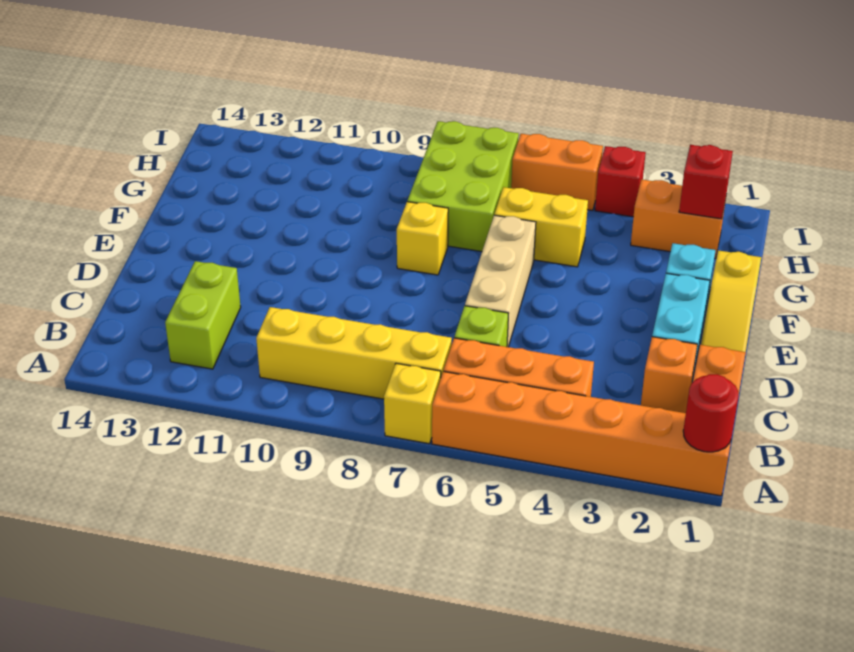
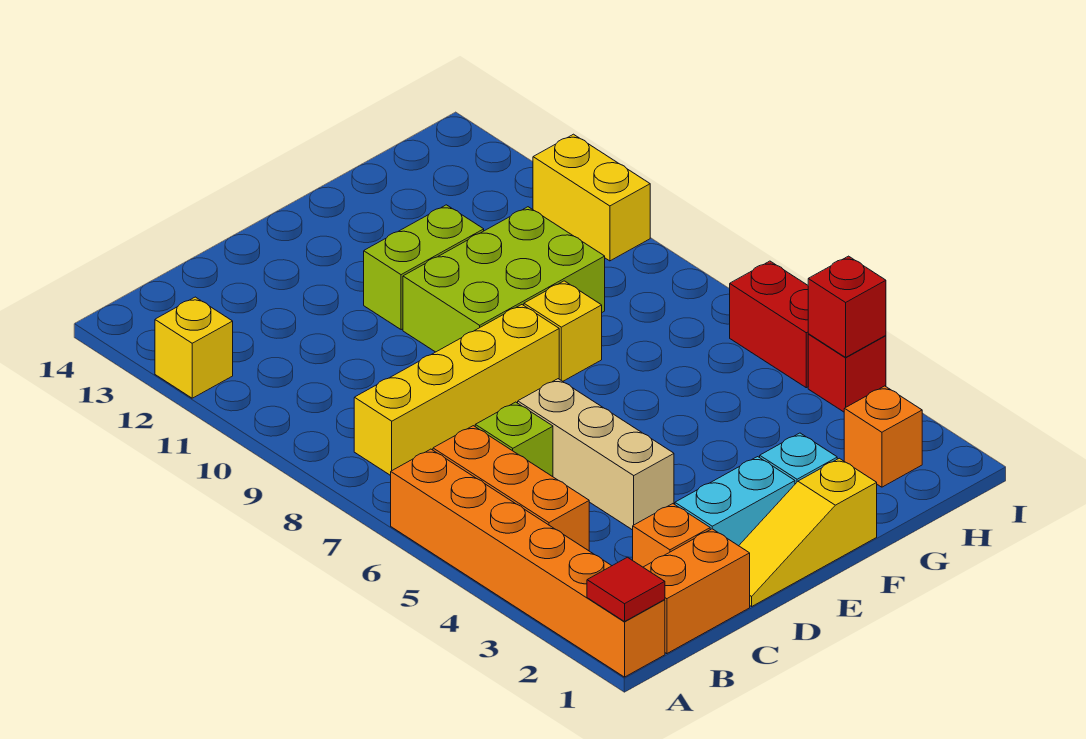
red round brick A1 level 2 -> red tile A1 level 2
yellow brick A7 level 1 -> yellow brick A12 level 1
yellow brick B7:B10 level 1 -> yellow brick B8:E8 level 1
lime brick B12:C12 level 1 -> lime brick E11:F11 level 1
tan brick D6:F6 level 1 -> tan brick D4:D6 level 1
yellow brick G5:G6 level 1 -> yellow brick I10:I11 level 1
lime brick G7:I8 level 1 -> lime brick E9:G10 level 1
orange brick H2:H3 level 1 -> orange brick H2 level 1
red brick H2 level 2 -> red brick I4 level 2
orange brick I5:I6 level 1 -> red brick I5:I6 level 1

